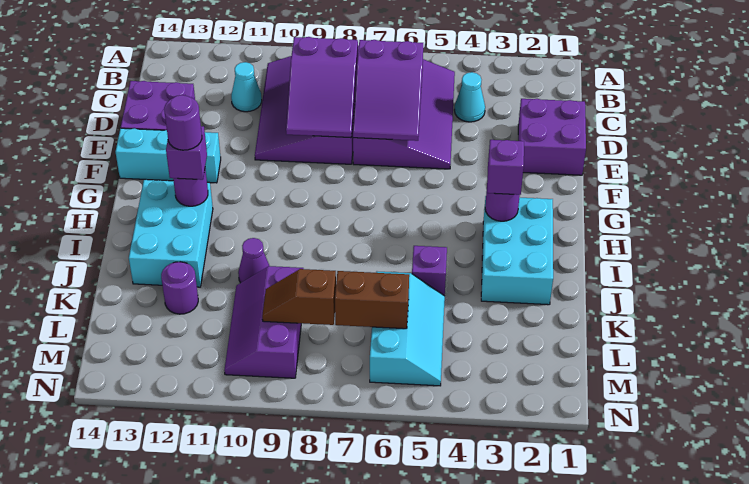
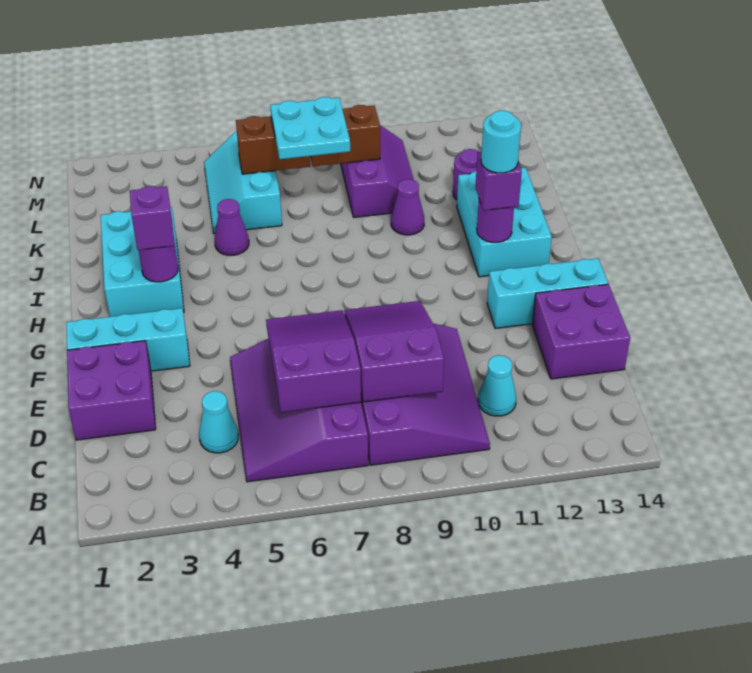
none -> cyan brick F1:F3 level 1
purple round brick H12 level 4 -> cyan round brick H12 level 4
purple brick J5 level 1 -> purple cone J5 level 1
none -> cyan plate K7:L8 level 3
brown slope L8:L9 level 2 top 8 -> brown brick L8:L9 level 2

